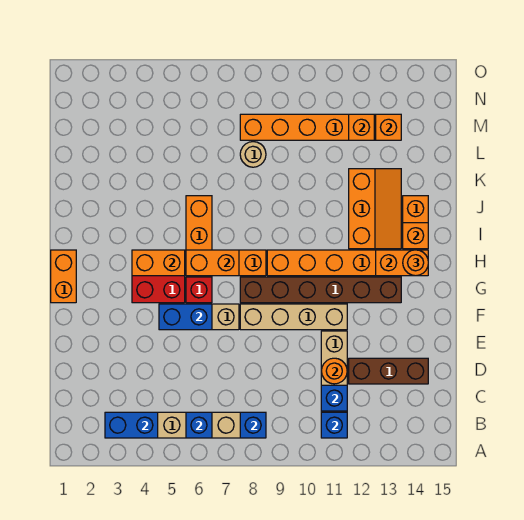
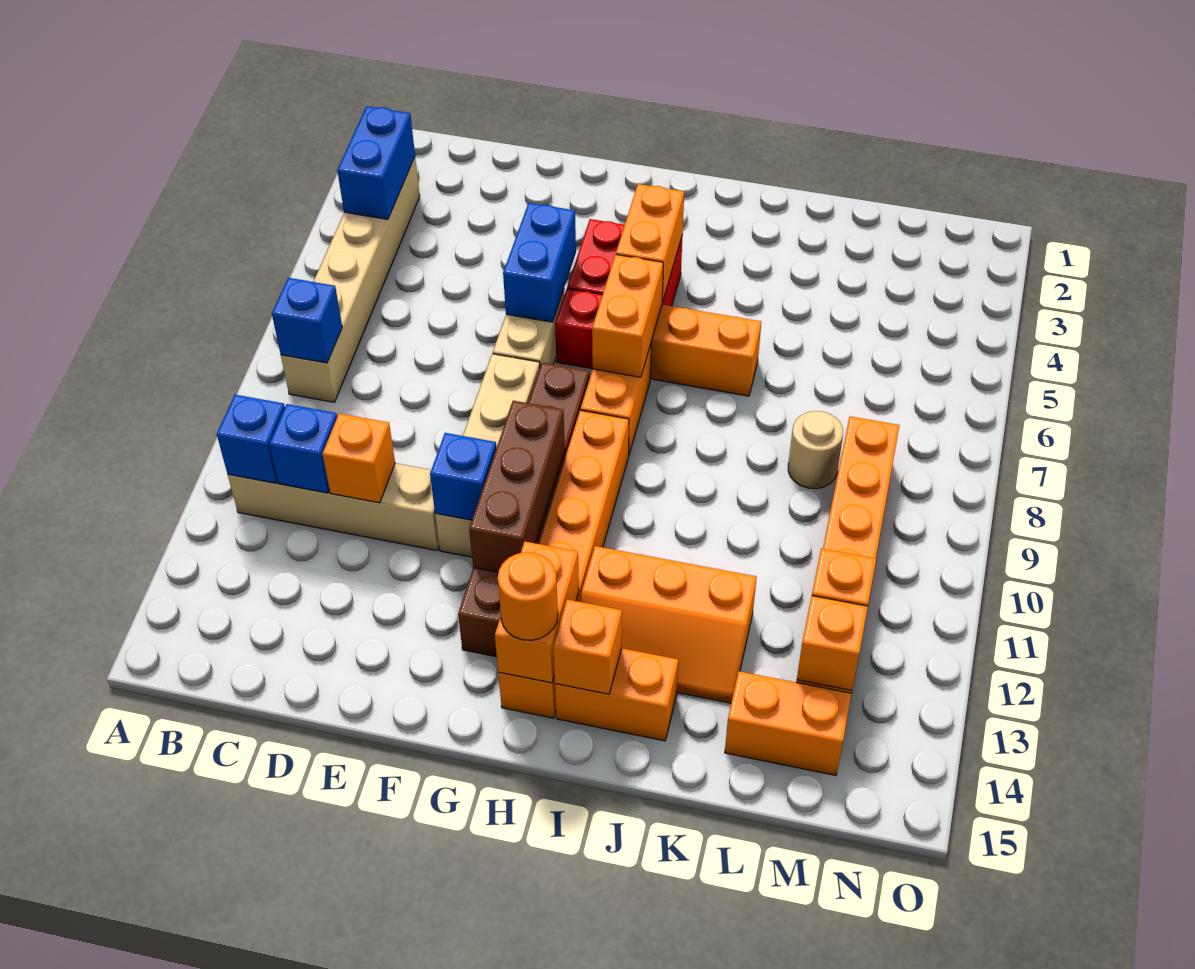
blue brick B6 level 2 -> blue brick F11 level 2
orange round brick D11 level 2 -> orange brick D11 level 2
brown brick D12:D14 level 1 -> brown brick G10:G12 level 2
orange brick G1:H1 level 1 -> orange brick L14:M14 level 1

